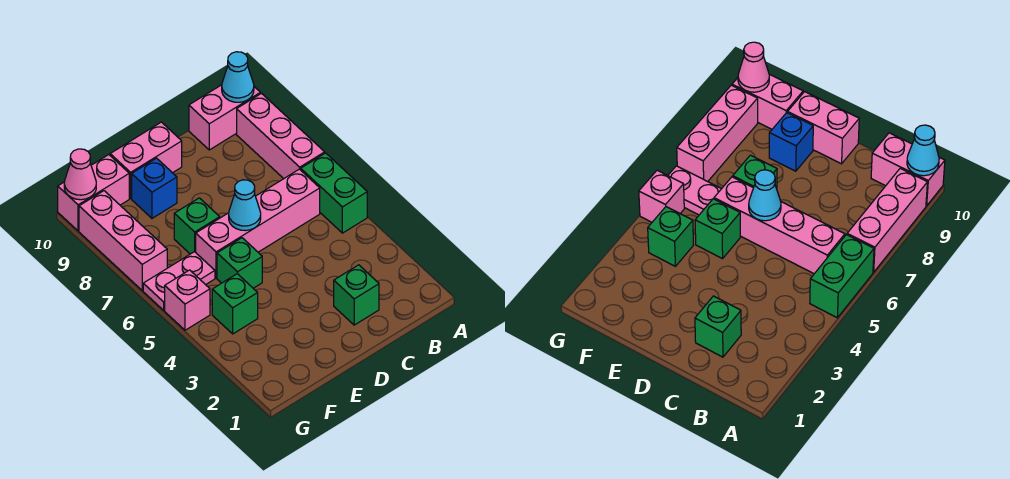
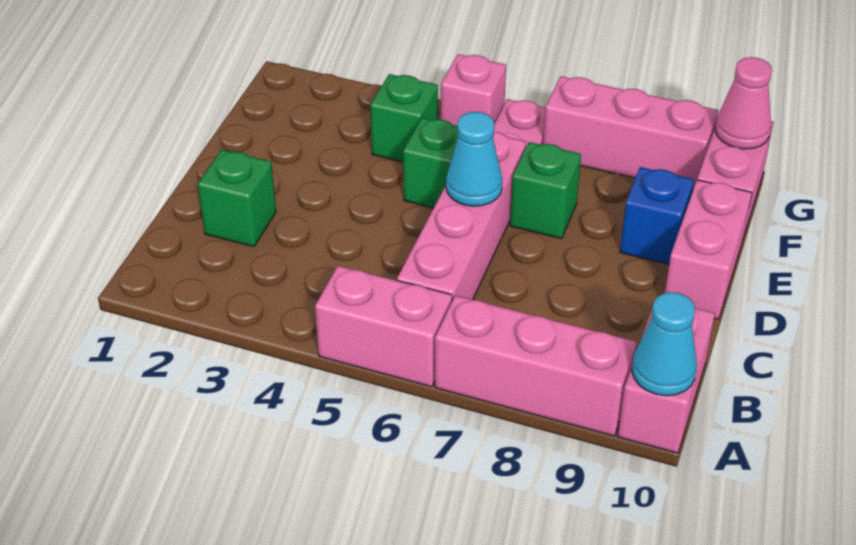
green brick A5:A6 level 1 -> pink brick A5:A6 level 1

